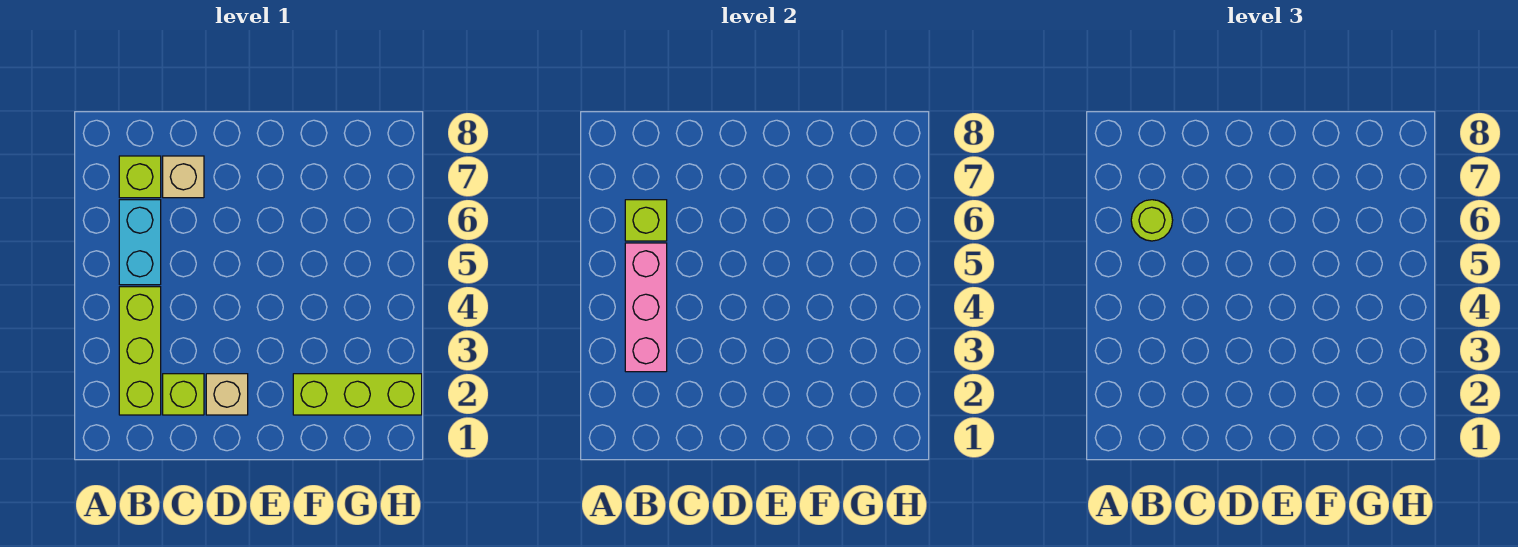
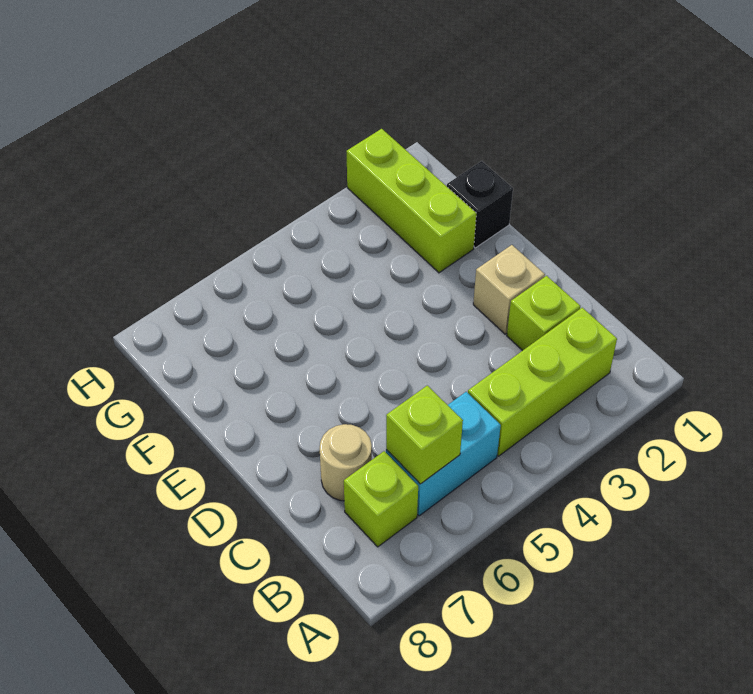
pink brick B3:B5 level 2 -> none
lime round brick B6 level 3 -> none
tan brick C7 level 1 -> tan round brick C7 level 1
none -> black brick F1 level 1

